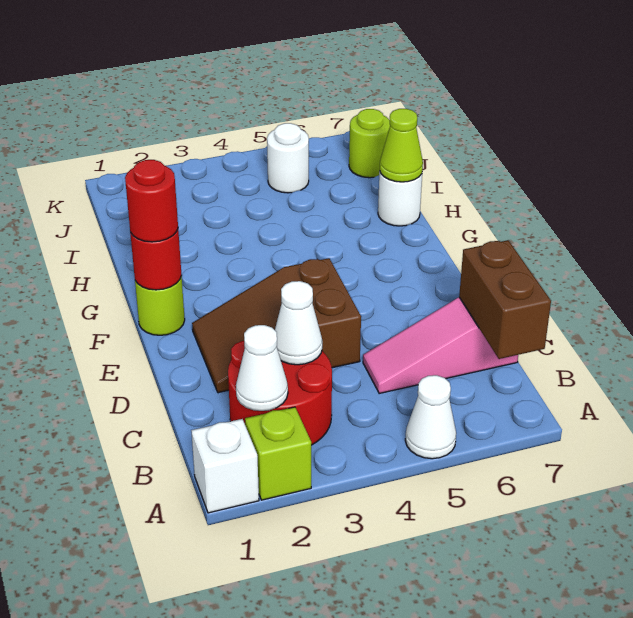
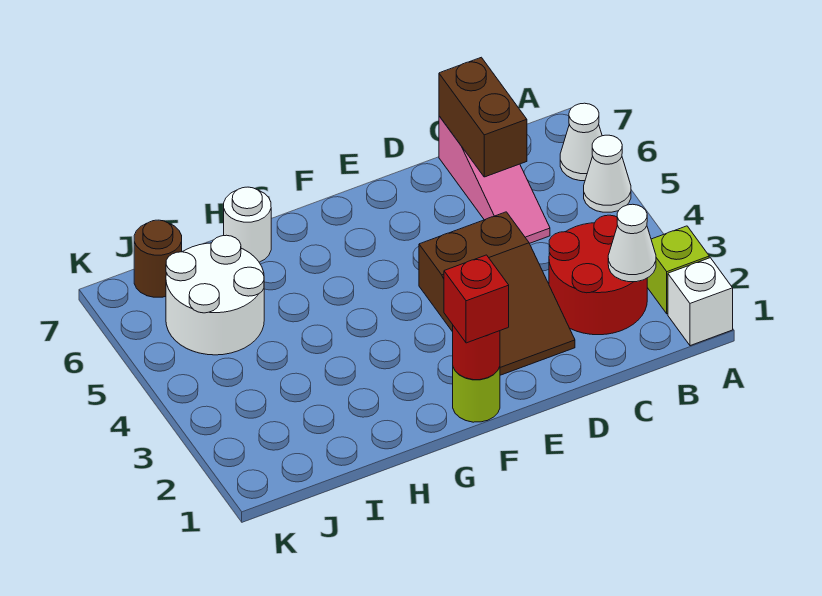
brown brick B7:C7 level 2 -> brown brick C6:C7 level 2
white cone C3 level 2 -> white cone A6 level 1
red round brick F1 level 3 -> red brick F1 level 3
lime cone H7 level 2 -> none
white round brick J5 level 1 -> white round brick I5:J6 level 1
lime round brick J7 level 1 -> brown round brick J7 level 1

